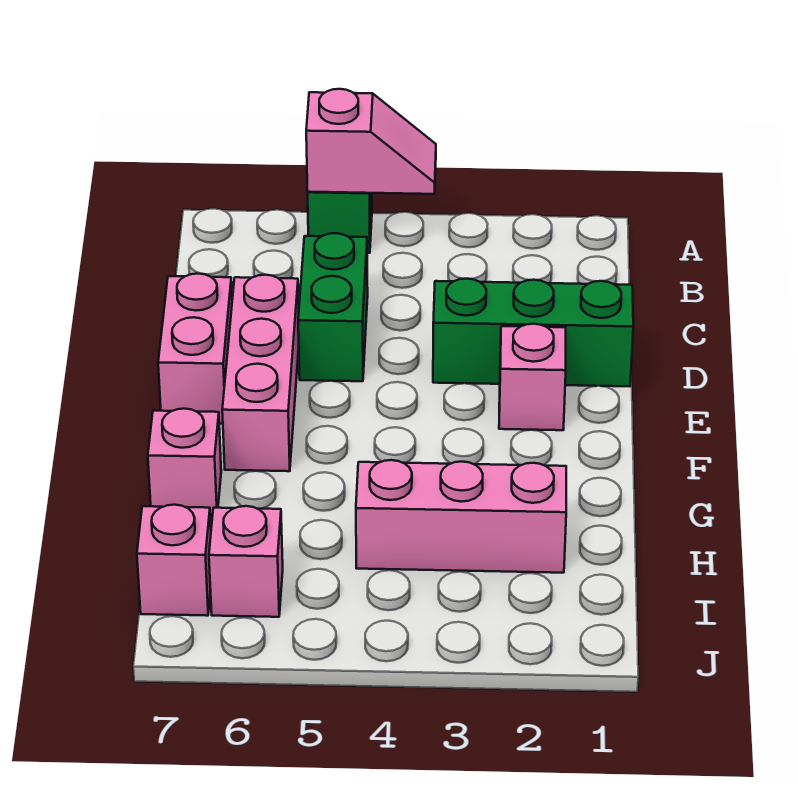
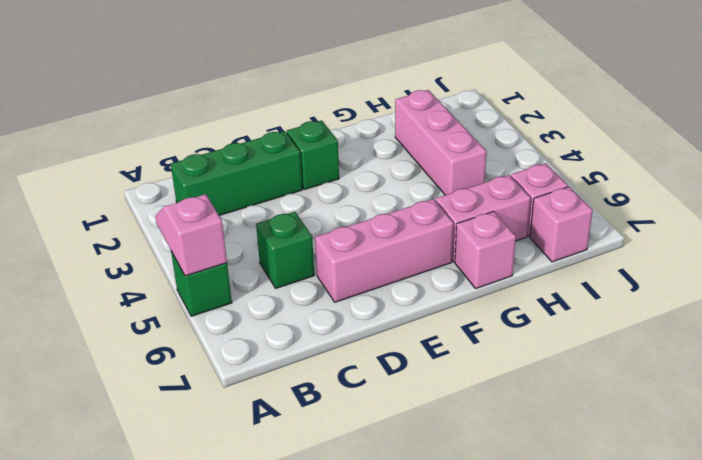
green brick C5:D5 level 1 -> green brick C5 level 1
green brick D1:D3 level 1 -> green brick B2:D2 level 1
pink brick D7:E7 level 1 -> pink brick G6:H6 level 1
pink brick E2 level 1 -> green brick E2 level 1

